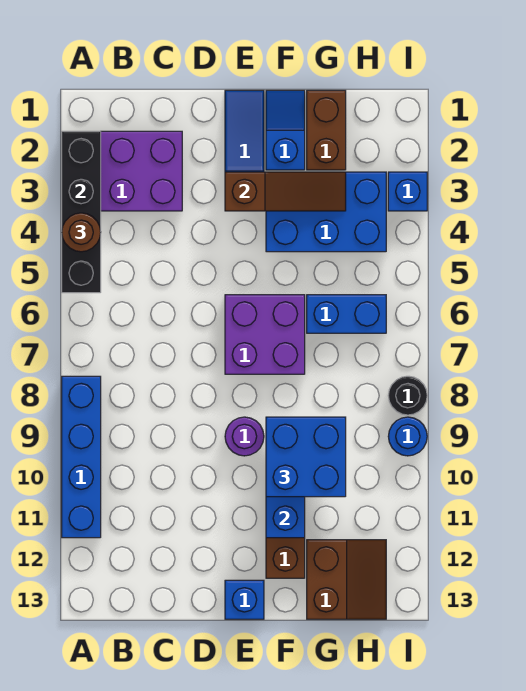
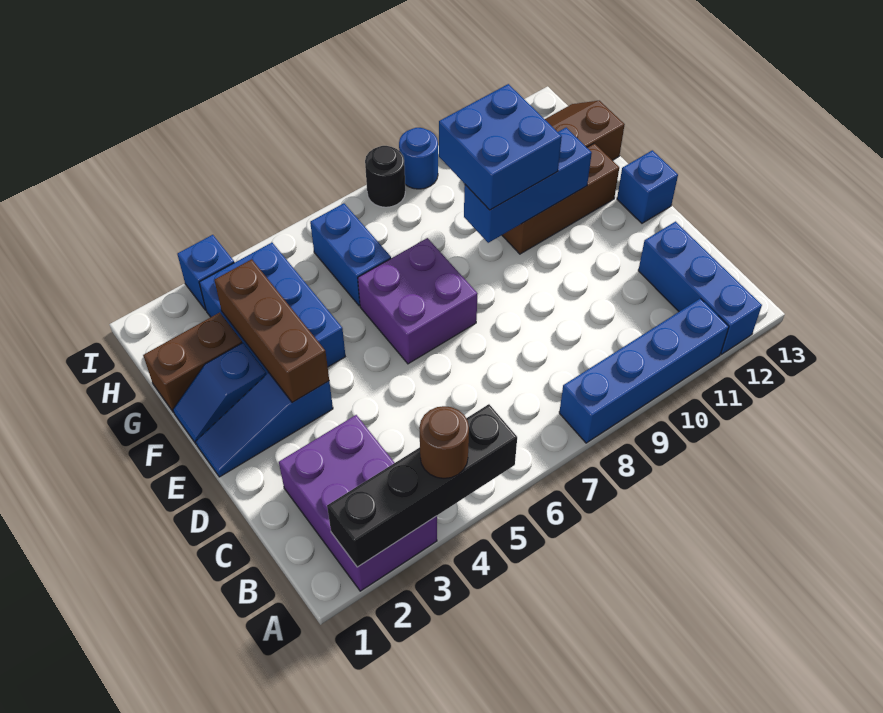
none -> blue brick A12:C12 level 1
brown slope E3:G3 level 2 top E -> brown brick E3:G3 level 2
purple round brick E9 level 1 -> none

